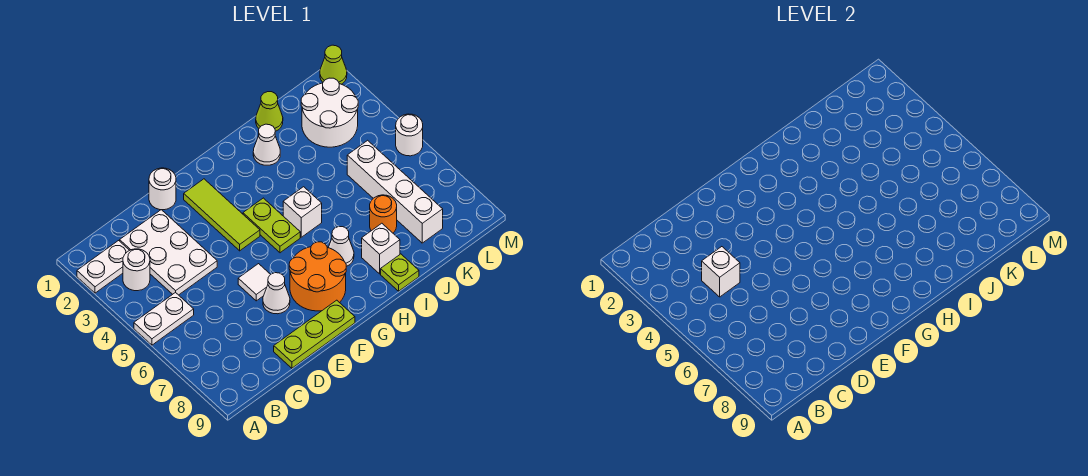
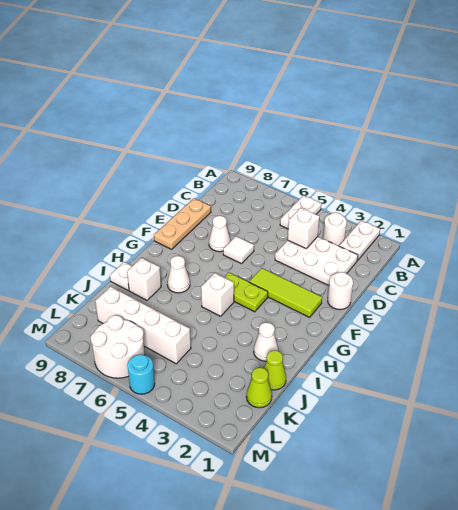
lime plate D9:F9 level 1 -> tan plate D9:F9 level 1
orange round brick F7:G8 level 1 -> none
lime plate I9 level 1 -> white plate I9 level 1
orange round brick J7 level 1 -> none
white round brick K2:L3 level 1 -> white round brick L6:M7 level 1
lime cone M1 level 1 -> lime cone K1 level 1
white round brick M5 level 1 -> cyan round brick M5 level 1

